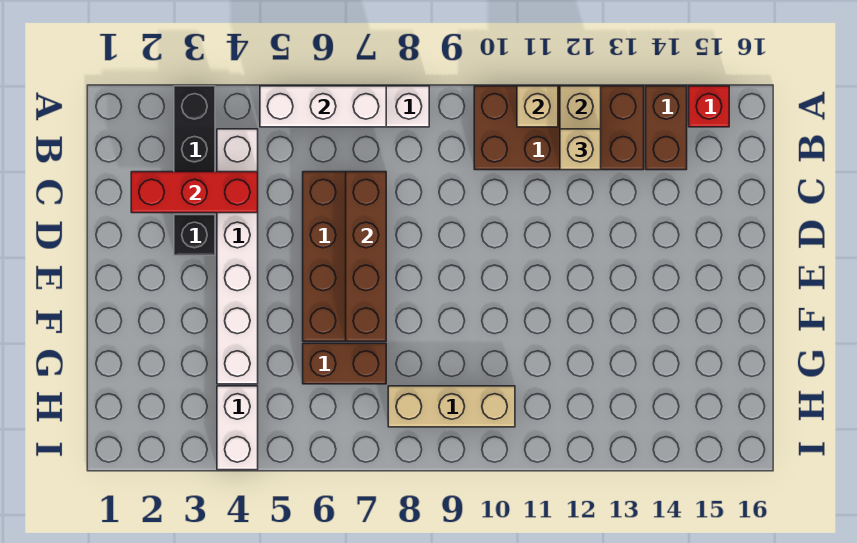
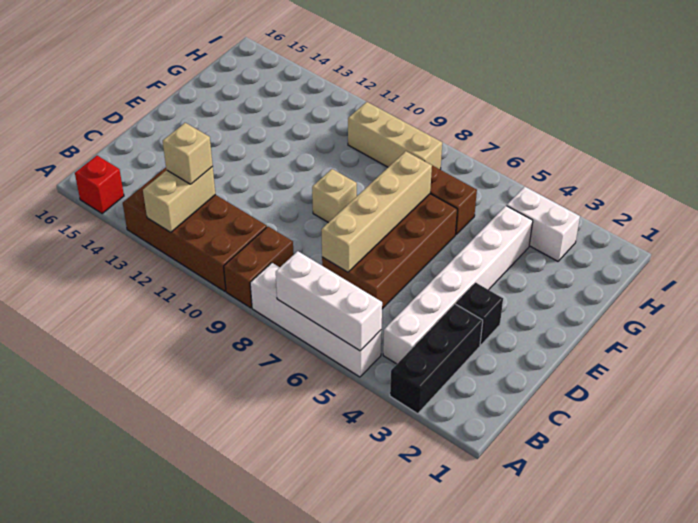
tan brick A11 level 2 -> tan brick E9 level 1
brown brick A14:B14 level 1 -> brown brick A9:B9 level 1
red brick C2:C4 level 2 -> none
brown brick C7:F7 level 2 -> tan brick C7:F7 level 2
white brick H4:I4 level 1 -> white brick H3:H4 level 1

